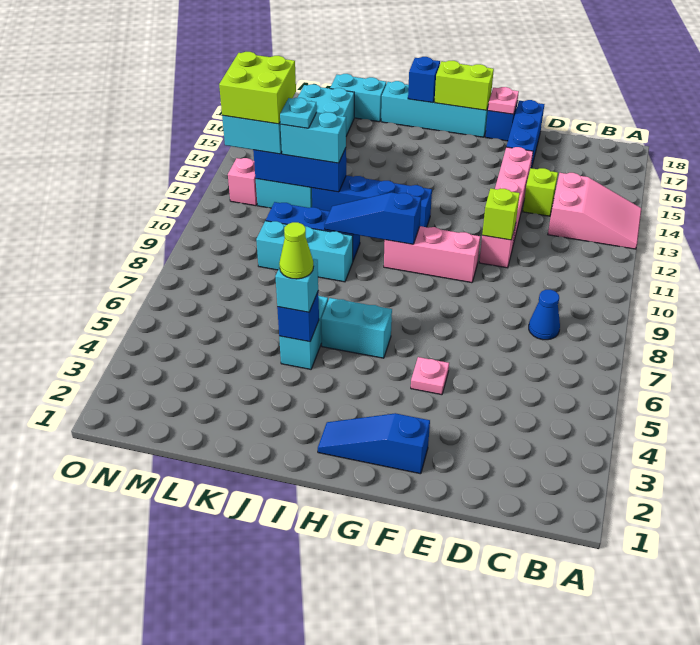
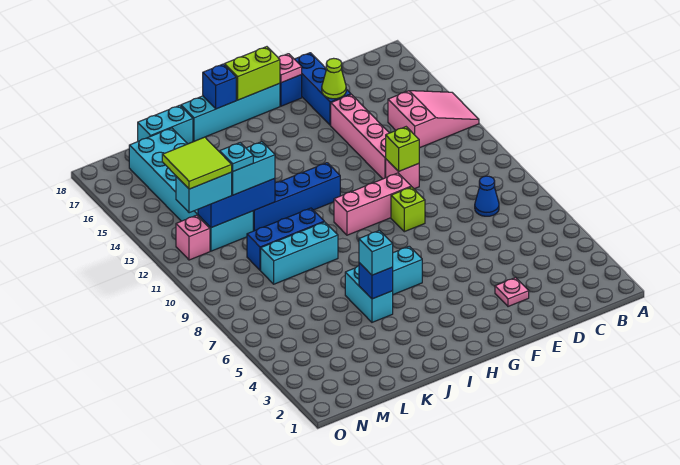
lime brick D14 level 1 -> lime brick F9 level 1
blue slope F2:H2 level 1 top F -> none
pink plate F5 level 1 -> pink plate E3 level 1
blue slope H10:J10 level 2 top H -> none
lime cone J5 level 4 -> lime cone E16 level 2
lime brick M12:N13 level 4 -> lime tile M12:N13 level 4

